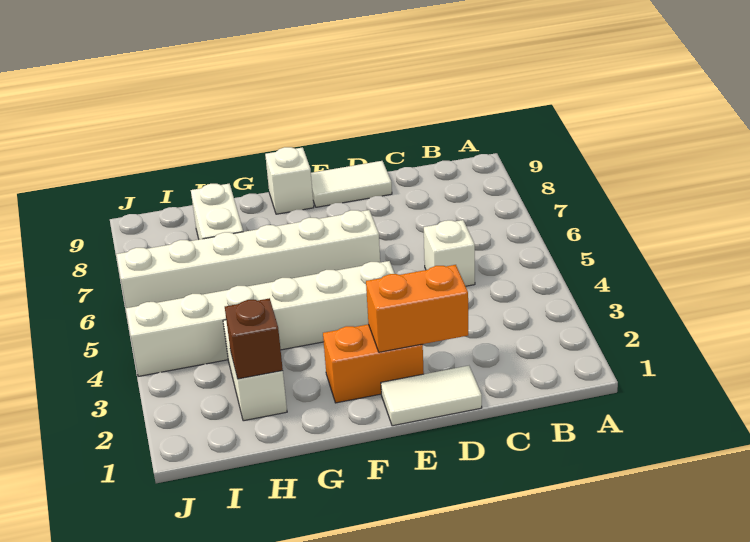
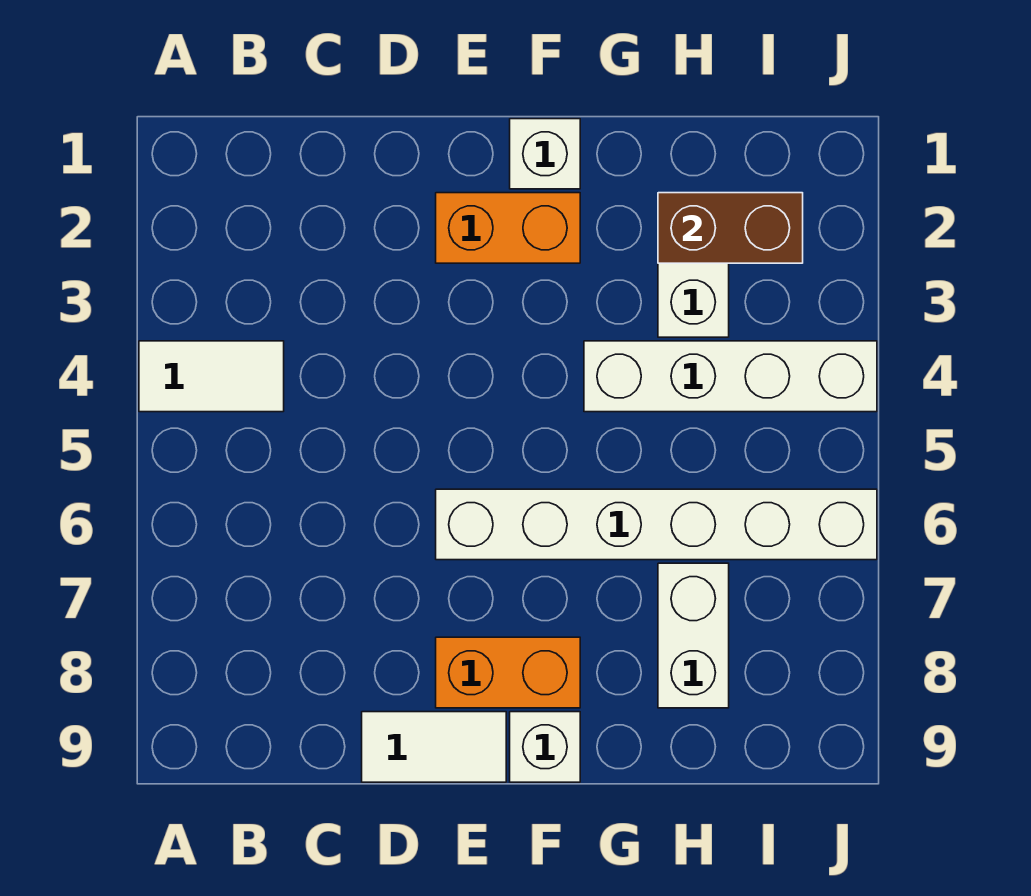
white brick C5 level 1 -> white brick F1 level 1
white tile D1:E1 level 1 -> white tile A4:B4 level 1
orange brick D2:E2 level 2 -> orange brick E8:F8 level 1
white brick E4:J4 level 1 -> white brick G4:J4 level 1
brown brick H2 level 2 -> brown brick H2:I2 level 2

